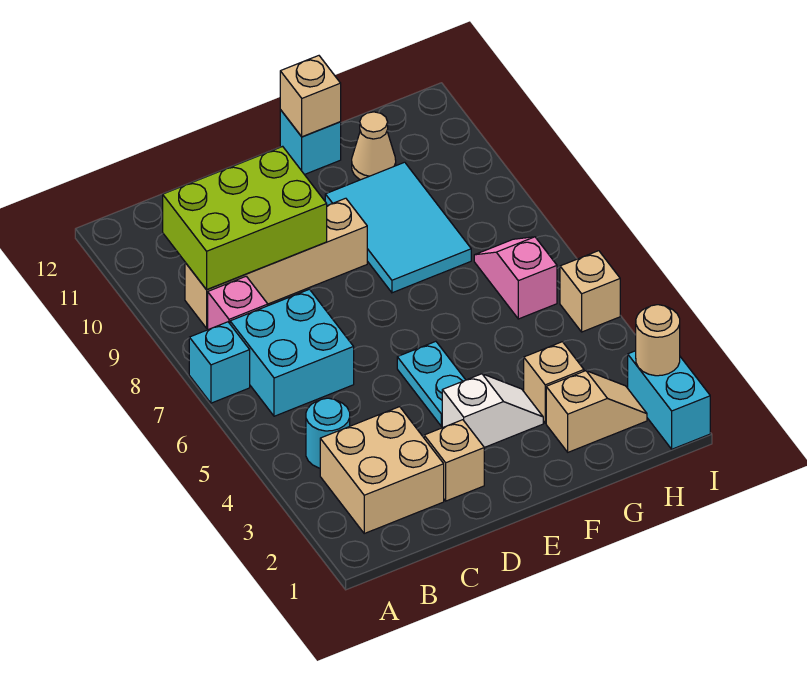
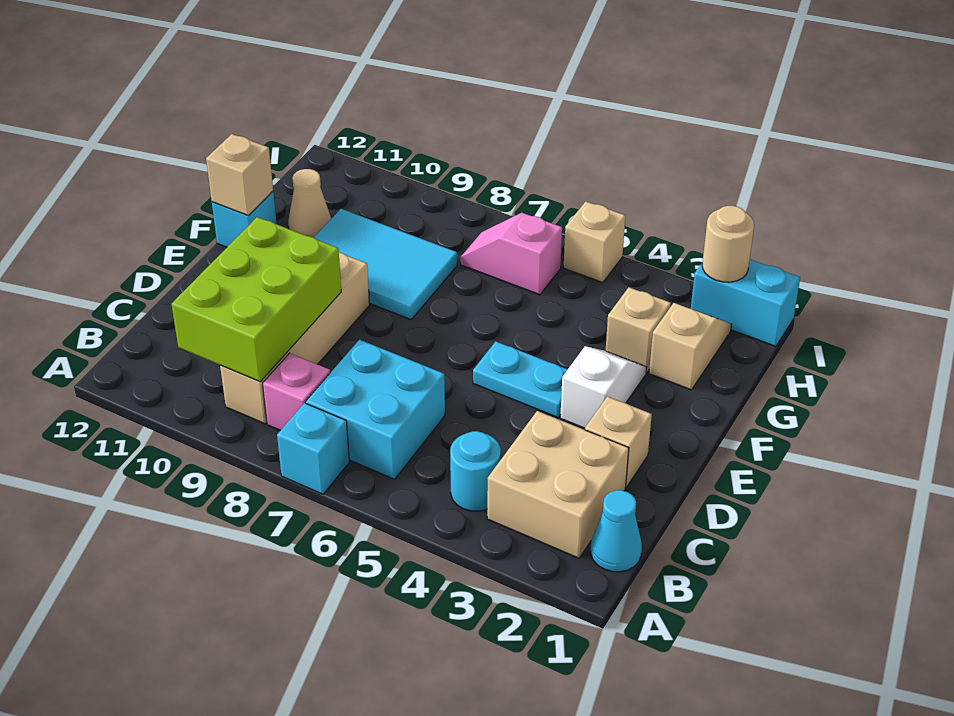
none -> cyan cone B1 level 1

